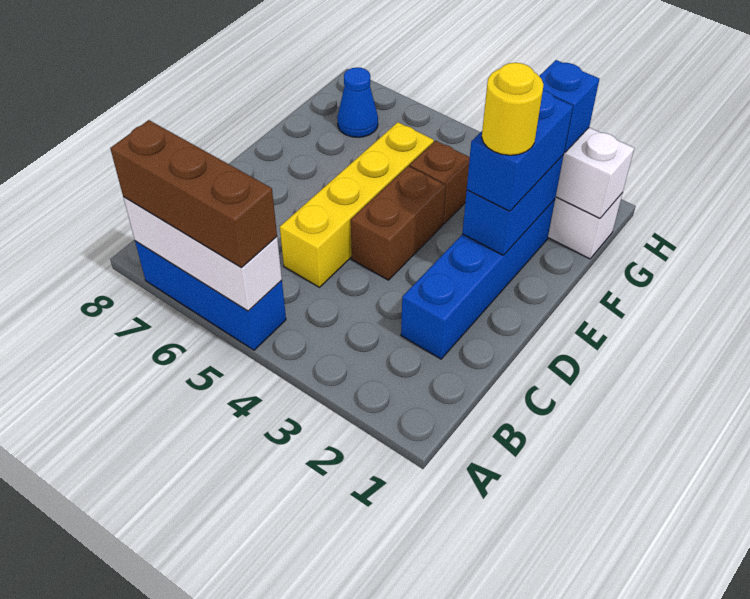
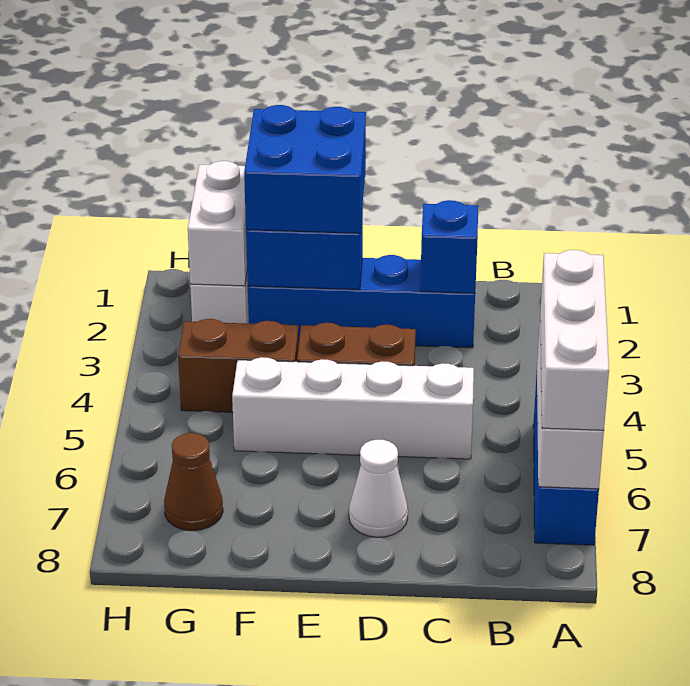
brown brick A5:A7 level 3 -> white brick A5:A7 level 3
yellow brick C5:F5 level 1 -> white brick C5:F5 level 1
none -> white cone D7 level 1
blue brick E2:F2 level 3 -> blue brick E1:F2 level 3
yellow round brick E2 level 4 -> none
brown brick F4 level 1 -> brown brick F4:G4 level 1
blue brick G2 level 3 -> blue brick C2 level 2
blue cone G7 level 1 -> brown cone G7 level 1

